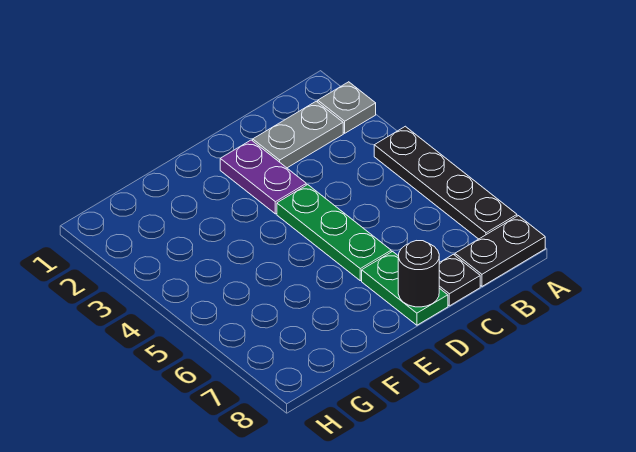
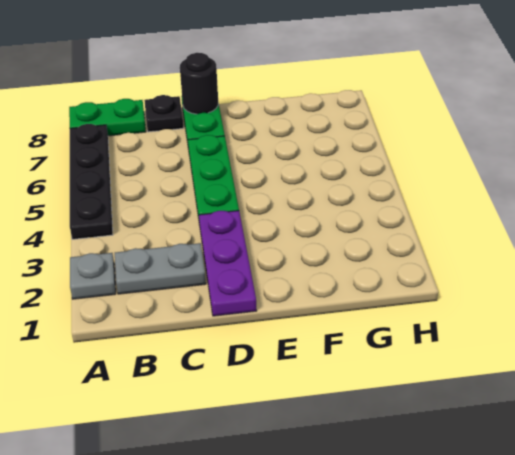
black plate A8:B8 level 1 -> green plate A8:B8 level 1
purple plate D2:D3 level 1 -> purple plate D1:D3 level 1

